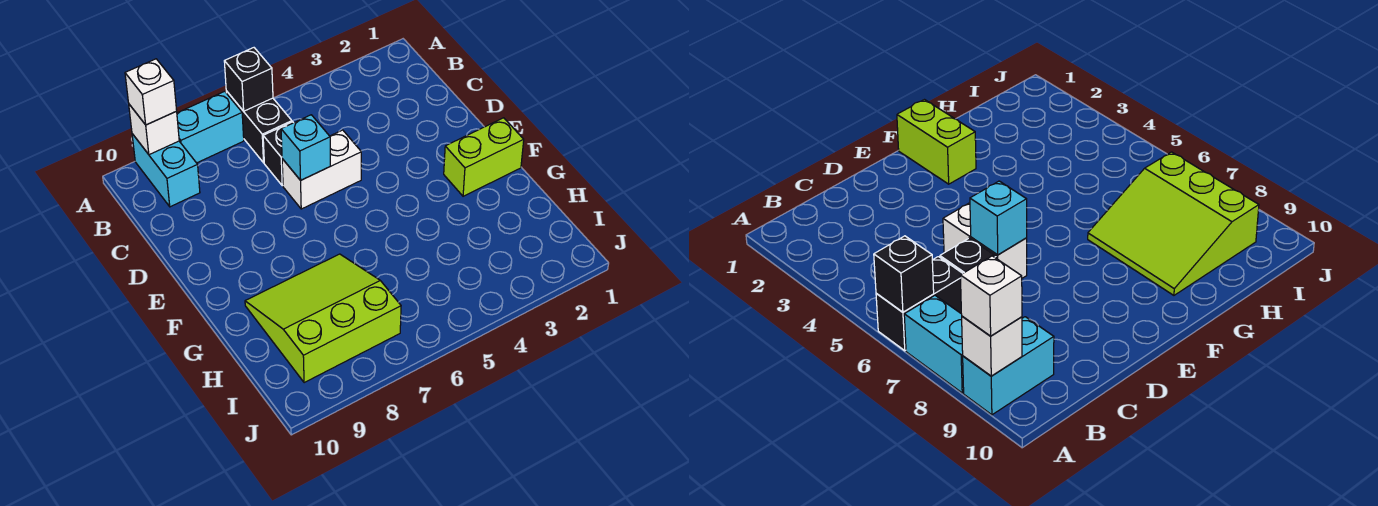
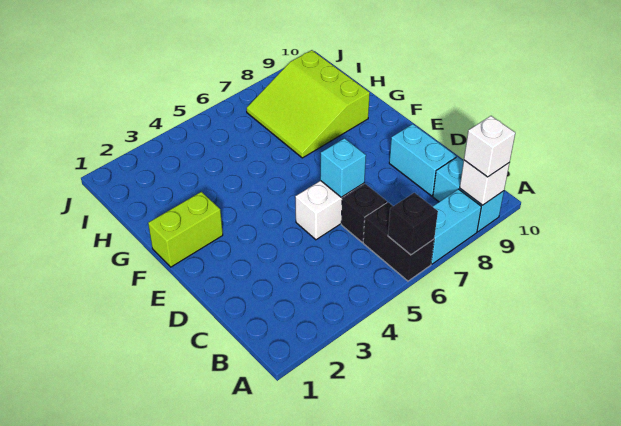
none -> cyan brick C9:D9 level 1
lime slope G7:I9 level 1 top I -> lime slope G7:I9 level 1 top 9

